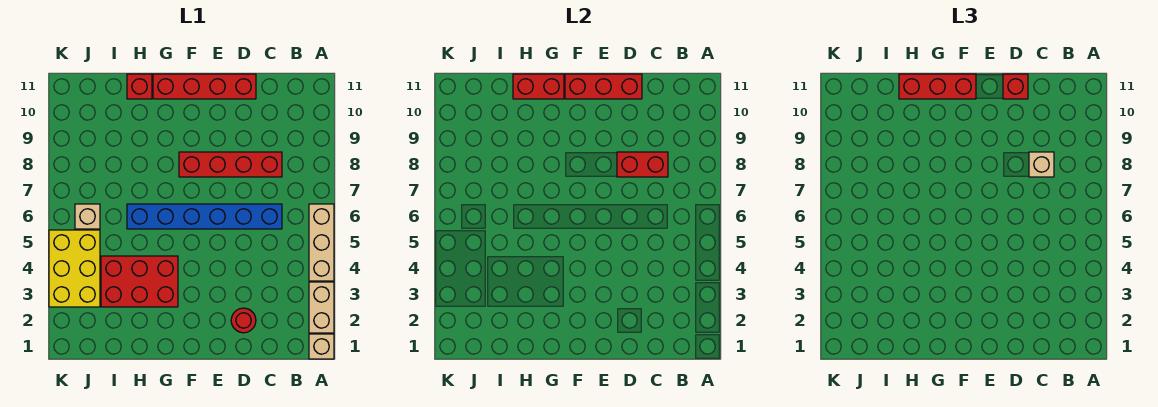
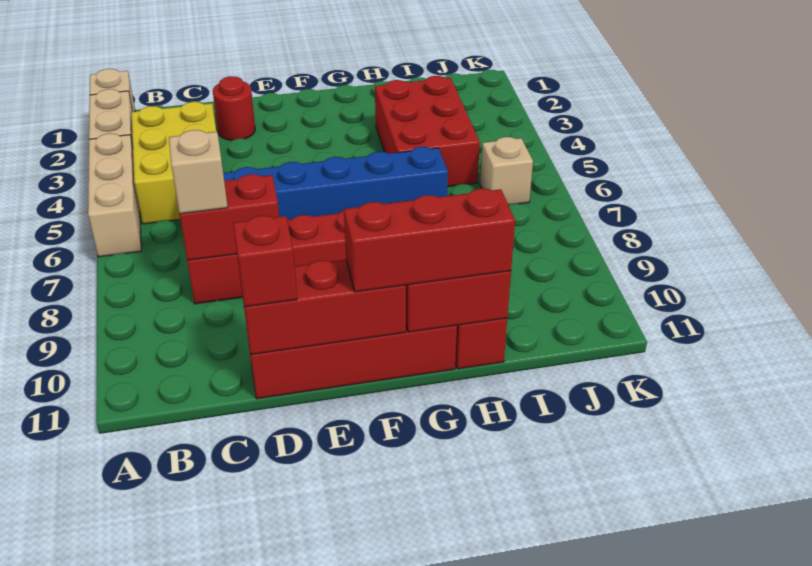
red brick G3:I4 level 1 -> red brick H3:I5 level 1
yellow brick J3:K5 level 1 -> yellow brick B3:C5 level 1

